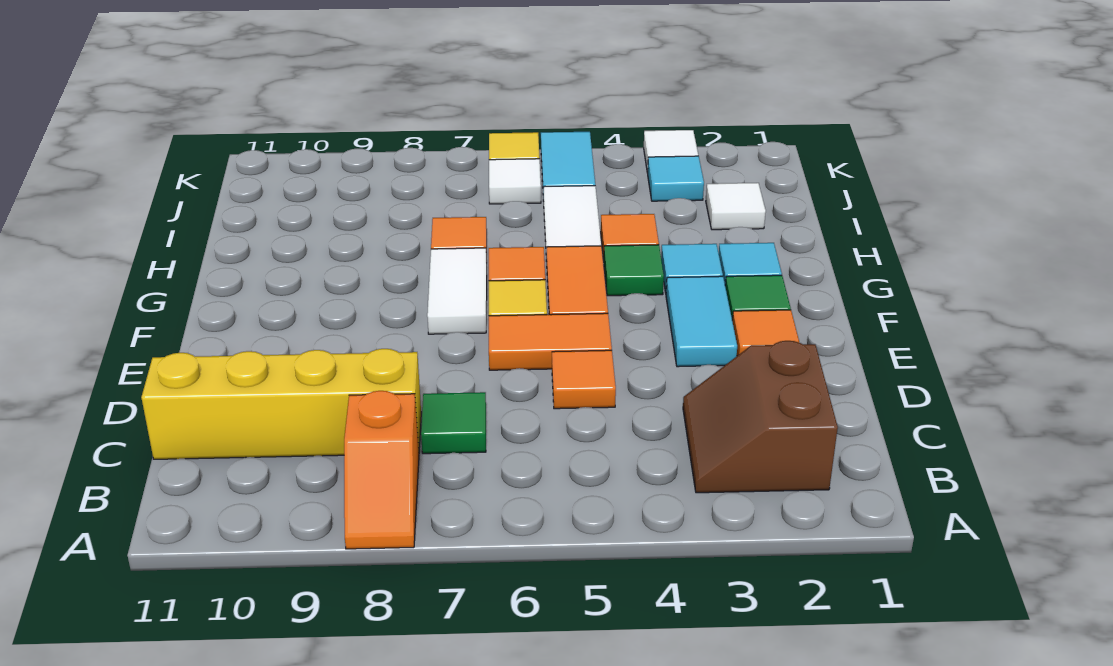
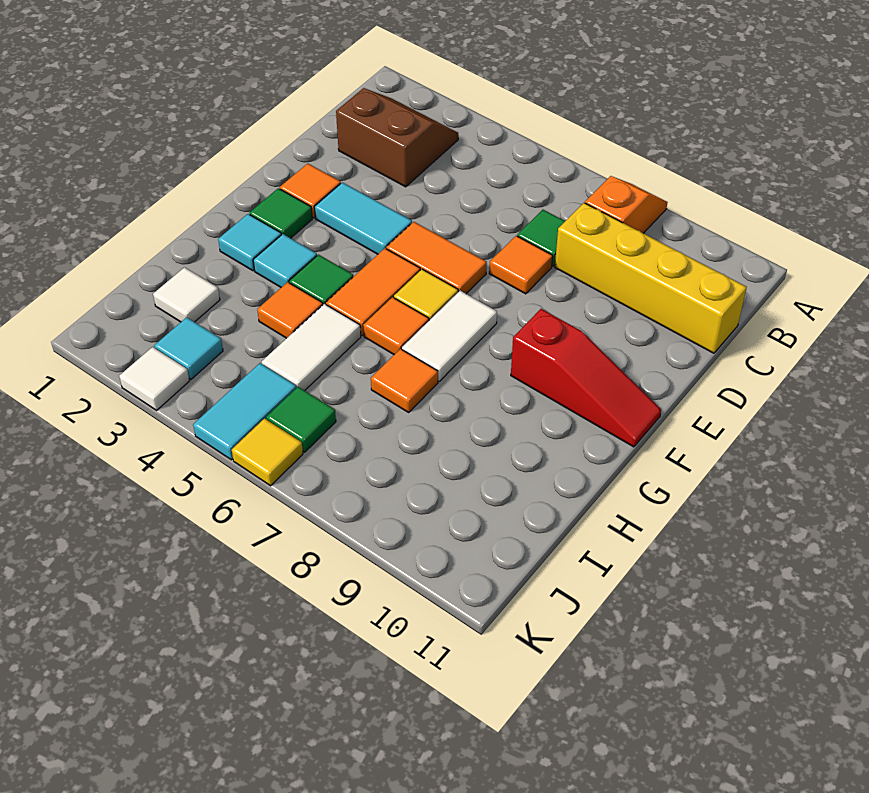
brown slope B2:C3 level 1 top 2 -> brown slope B2:C3 level 1 top C
orange tile D5 level 1 -> orange tile D7 level 1
cyan tile E3:F3 level 1 -> cyan tile E3:E4 level 1
none -> red slope F9:F11 level 1 top 9
white tile J6 level 1 -> green tile J6 level 1

